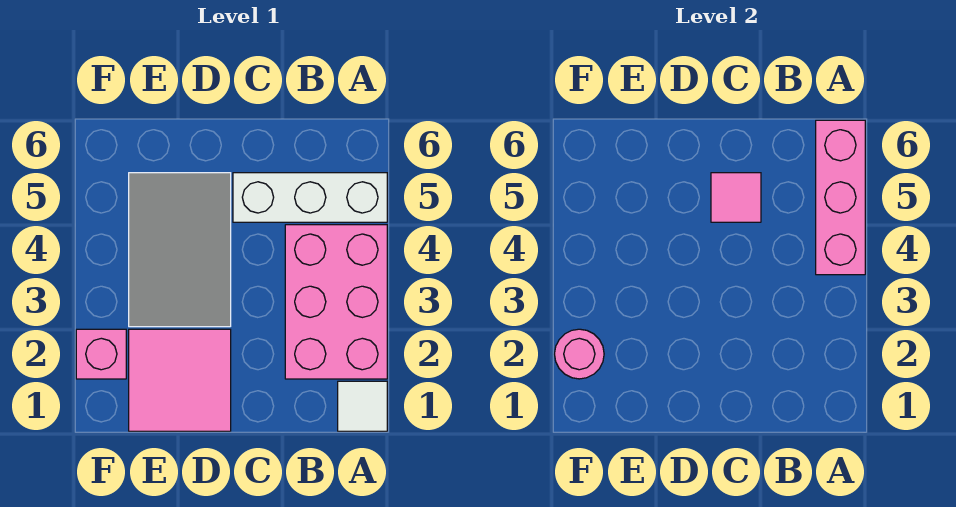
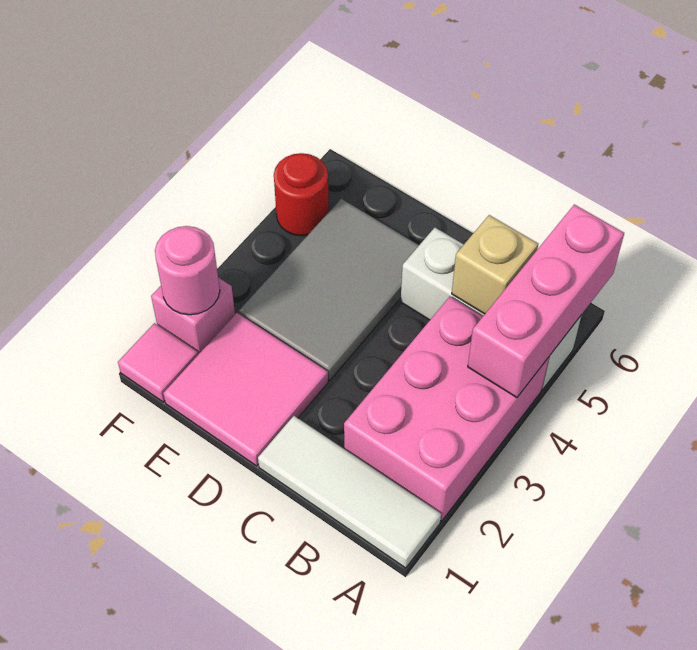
white tile A1 level 1 -> white tile A1:C1 level 1
none -> tan brick B5 level 2
pink tile C5 level 2 -> pink tile F1 level 1
none -> red round brick F5 level 1

